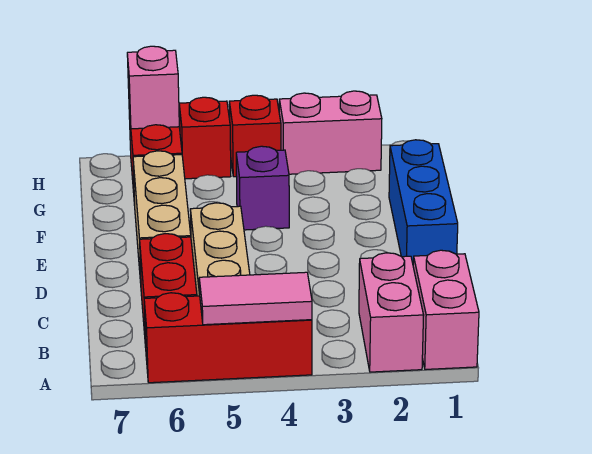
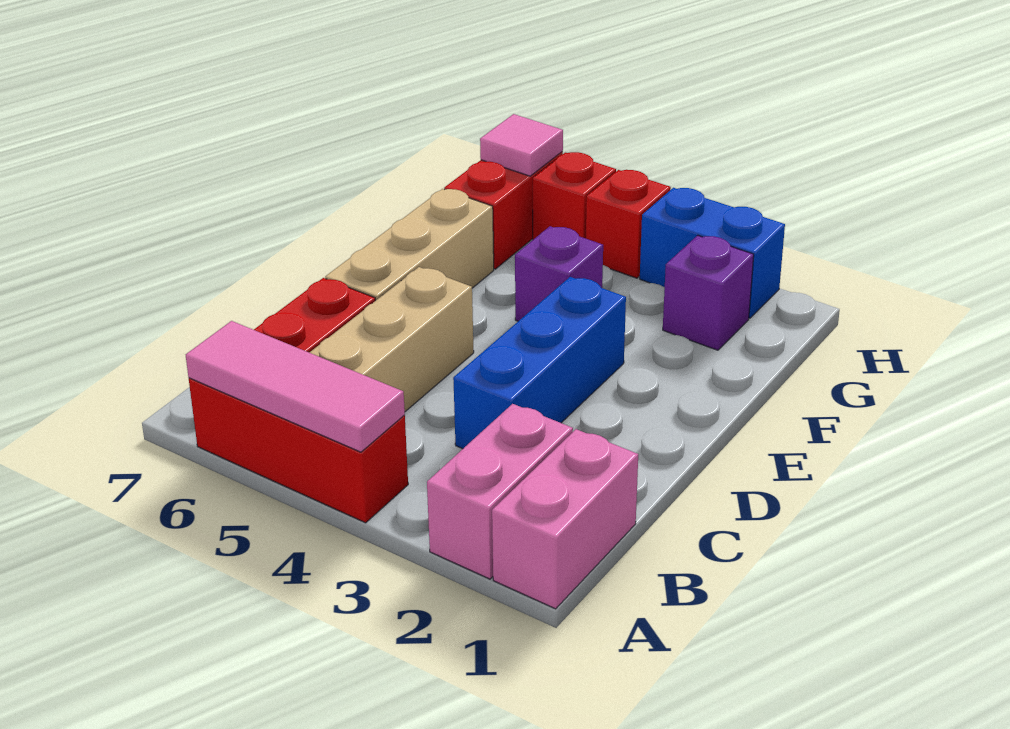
pink tile A4:A5 level 2 -> pink tile A4:A6 level 2
blue brick D1:F1 level 1 -> blue brick C3:E3 level 1
none -> purple brick G2 level 1
pink brick H2:H3 level 1 -> blue brick H2:H3 level 1
pink brick H6 level 2 -> pink tile H6 level 2

